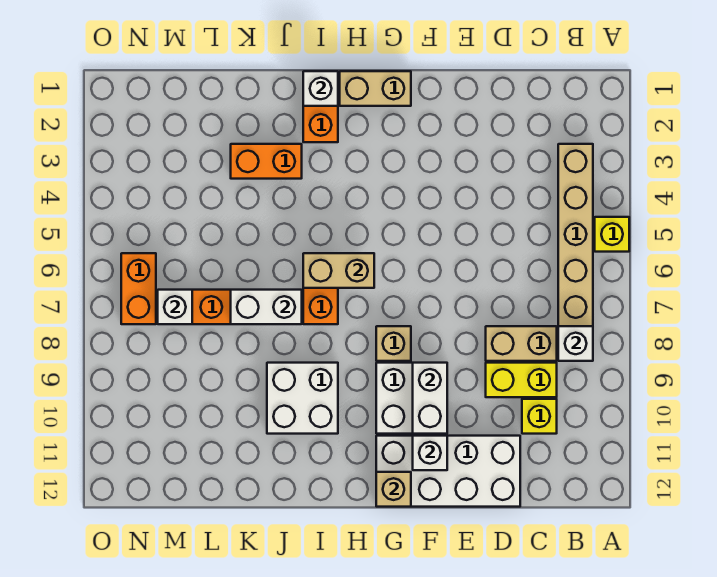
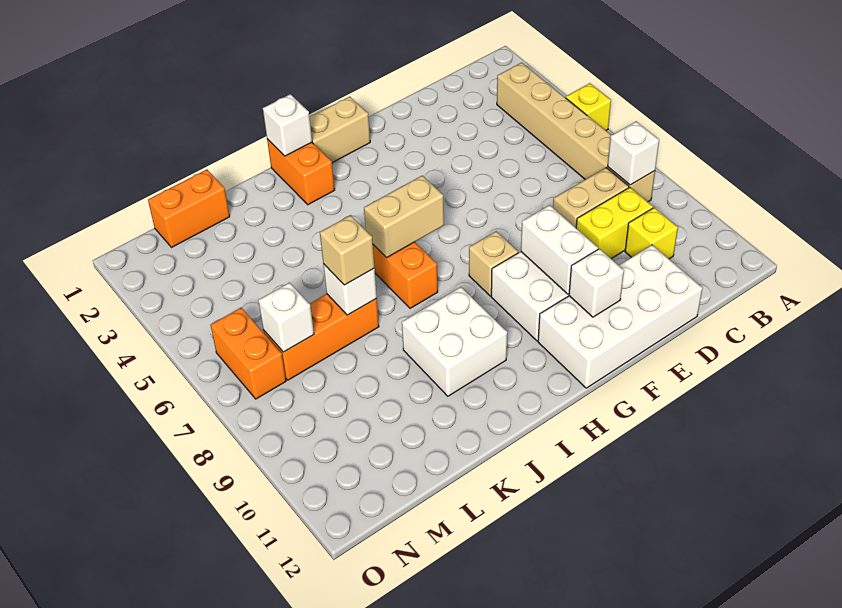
tan brick G12 level 2 -> tan brick K7 level 3
orange brick J3:K3 level 1 -> orange brick L1:M1 level 1
white brick J7:K7 level 2 -> white brick K7 level 2

